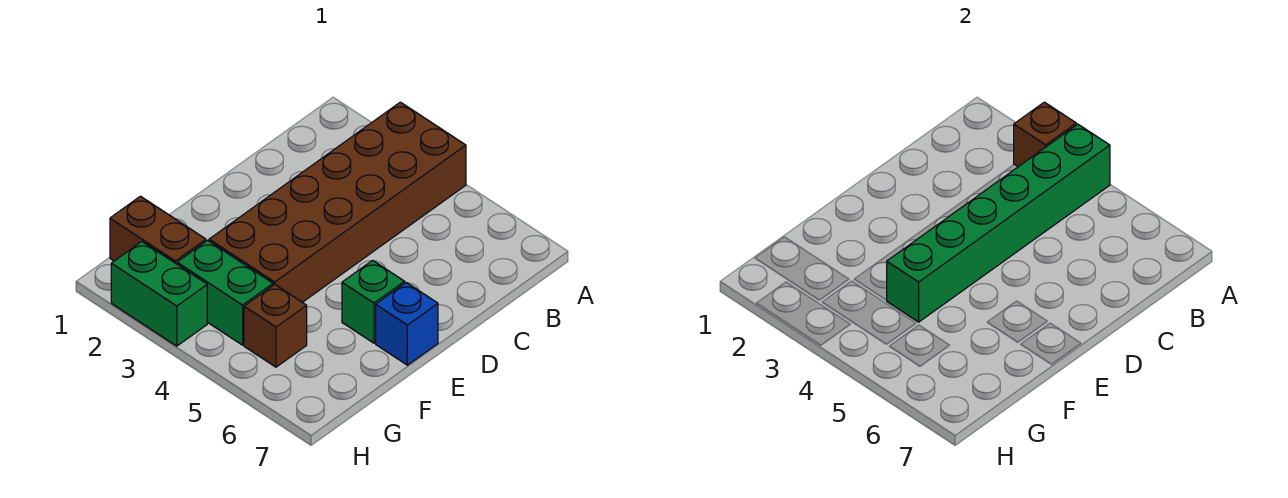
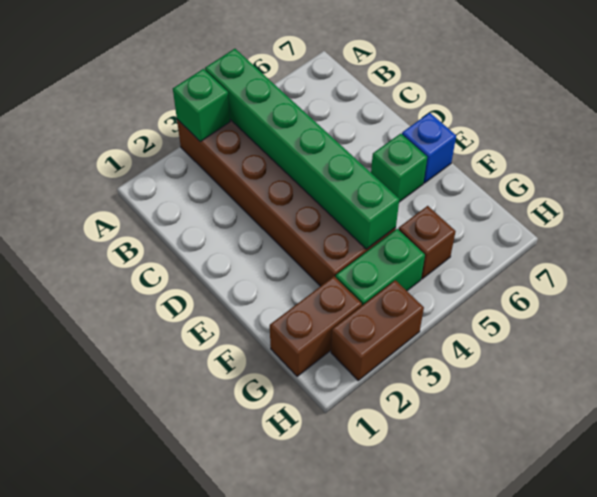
brown brick A3 level 2 -> green brick A3 level 2
green brick H2:H3 level 1 -> brown brick H2:H3 level 1

